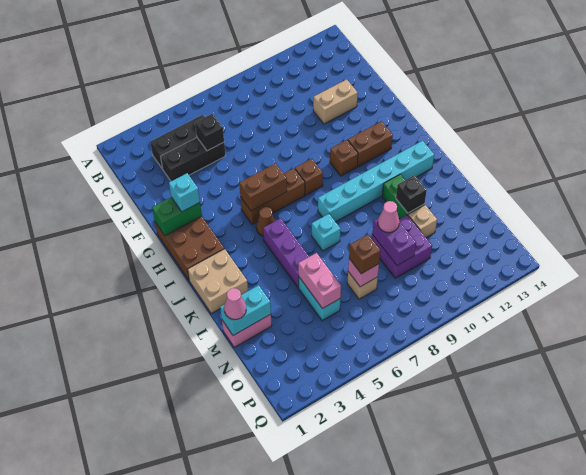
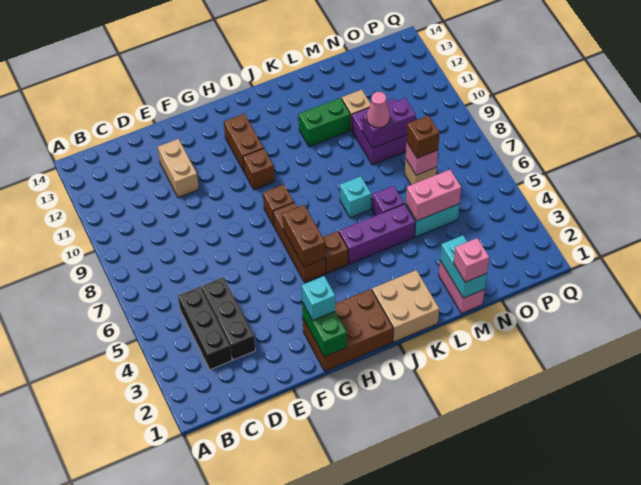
black brick D5 level 2 -> none
brown cone I5 level 1 -> brown brick I5 level 1
cyan brick J8:J13 level 1 -> none
none -> purple brick L6 level 1
black brick L11 level 2 -> none
pink cone M1 level 3 -> pink brick M1 level 3

